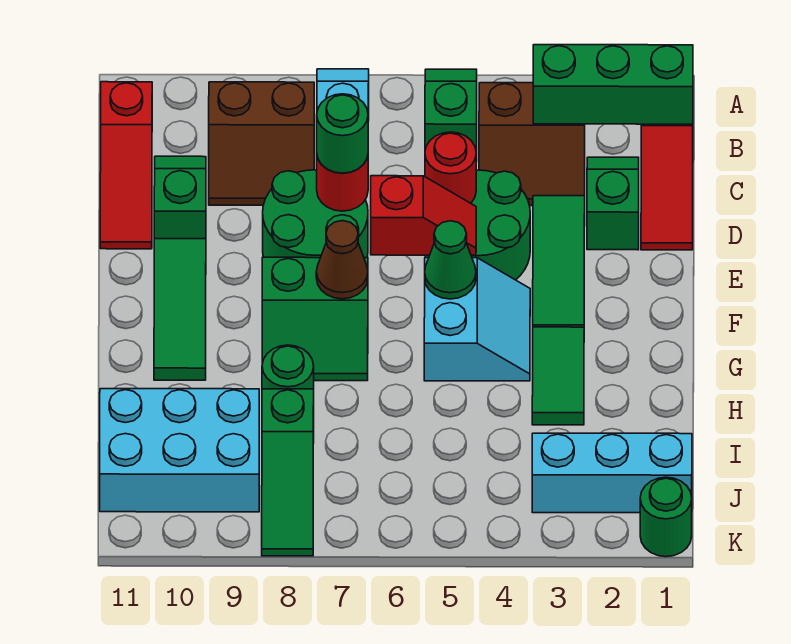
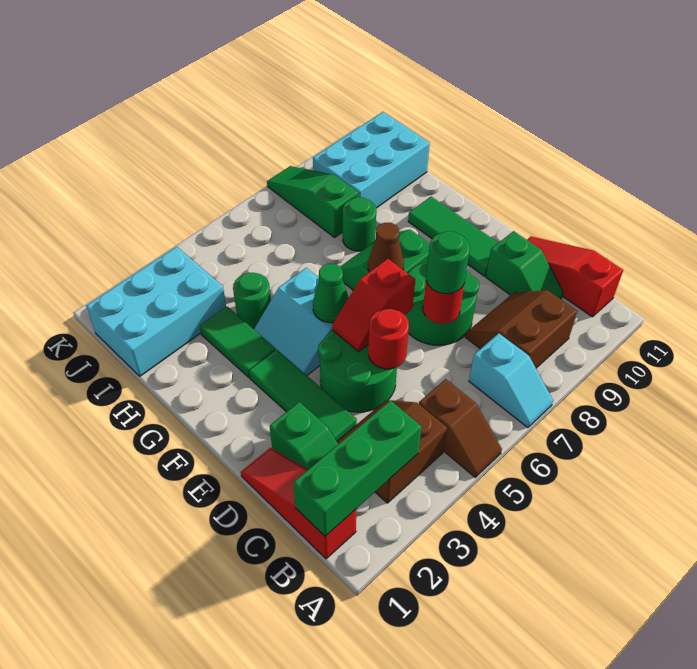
green slope A5:B5 level 1 top B -> brown slope A5:B5 level 1 top B
cyan brick J1:J3 level 1 -> cyan brick I1:J3 level 1
green round brick K1 level 1 -> green round brick H4 level 1

